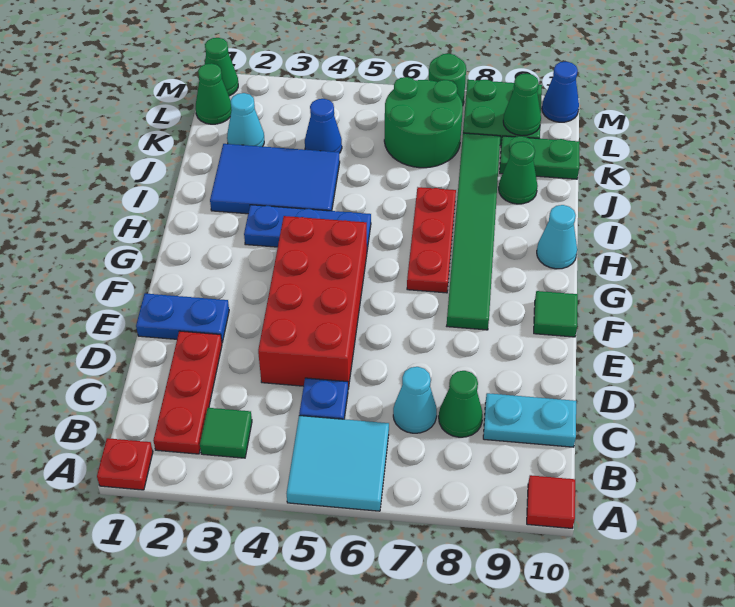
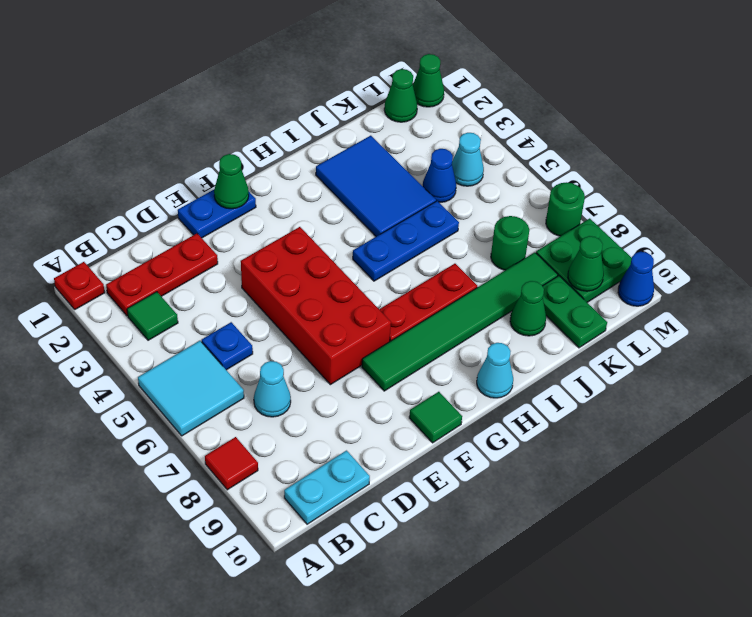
red tile A10 level 1 -> red tile A8 level 1
green cone C8 level 1 -> green cone F1 level 2
cyan plate C9:C10 level 1 -> cyan plate B10:C10 level 1
red brick D4:G5 level 1 -> red brick E4:F7 level 1
blue plate E1:E2 level 1 -> blue plate E1:F1 level 1
blue plate H3:H5 level 1 -> blue plate H5:J5 level 1
cyan cone K2 level 1 -> cyan cone L4 level 1
green round brick K6:L7 level 1 -> green round brick K7 level 1

